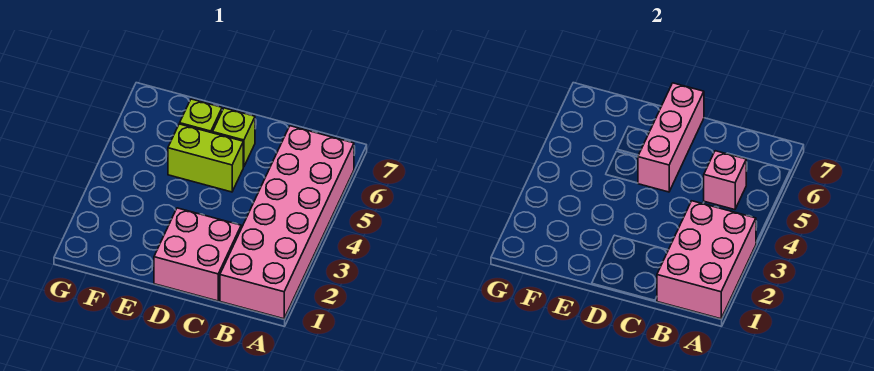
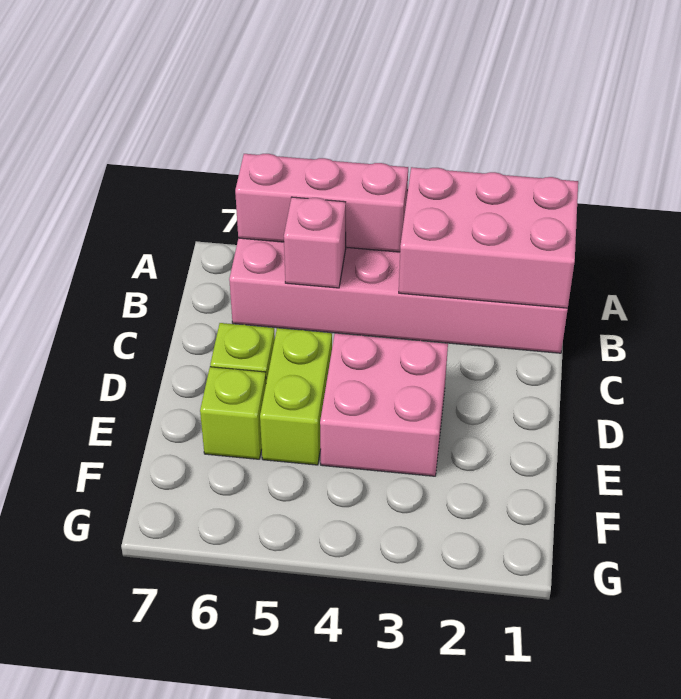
pink brick C1:D2 level 1 -> pink brick D3:E4 level 1
pink brick D5:D7 level 2 -> pink brick A4:A6 level 2

